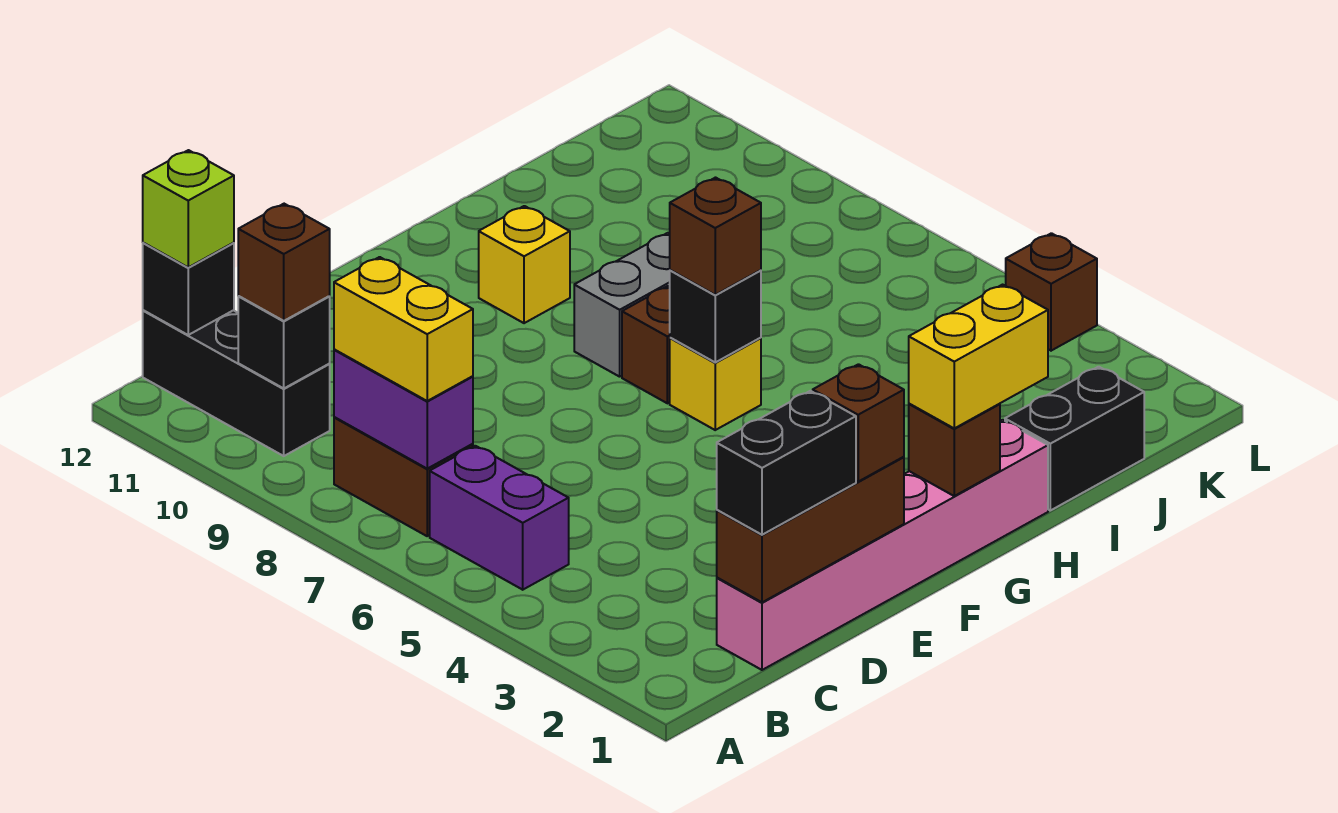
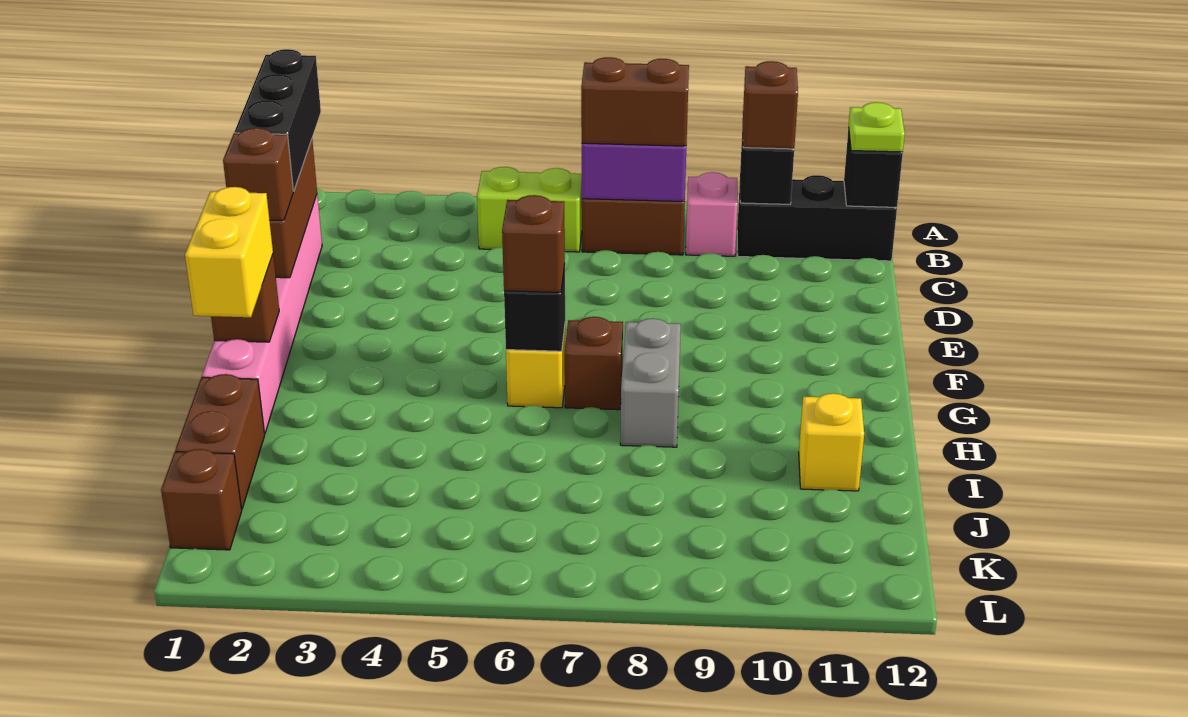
purple brick B5:B6 level 1 -> lime brick B5:B6 level 1
yellow brick B7:B8 level 3 -> brown brick B7:B8 level 3
none -> pink brick B9 level 1
lime brick B12 level 3 -> lime plate B12 level 3
black brick C1:D1 level 3 -> black brick B1:D1 level 3
yellow brick G10 level 1 -> yellow brick I11 level 1
black brick I1:J1 level 1 -> brown brick I1:J1 level 1
brown brick L4 level 1 -> brown brick K1 level 1

